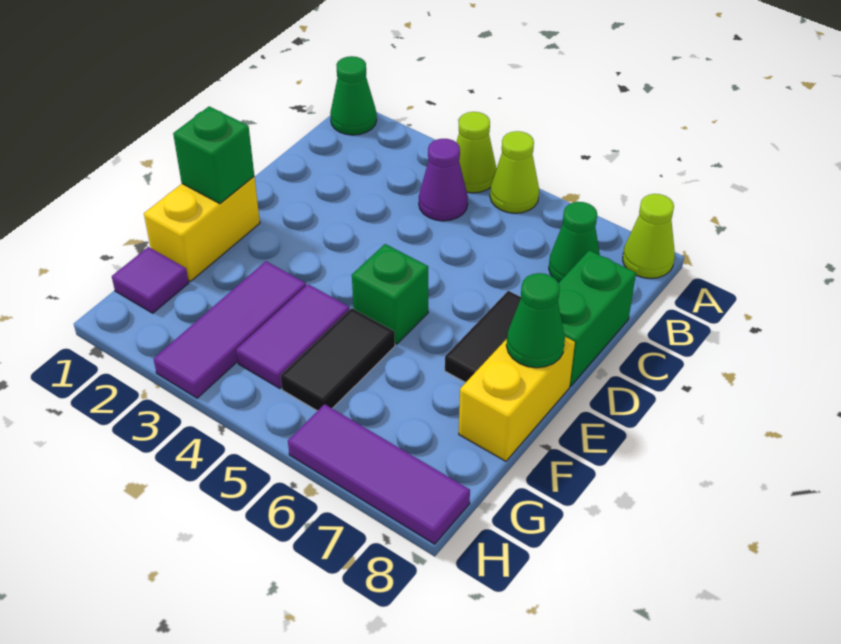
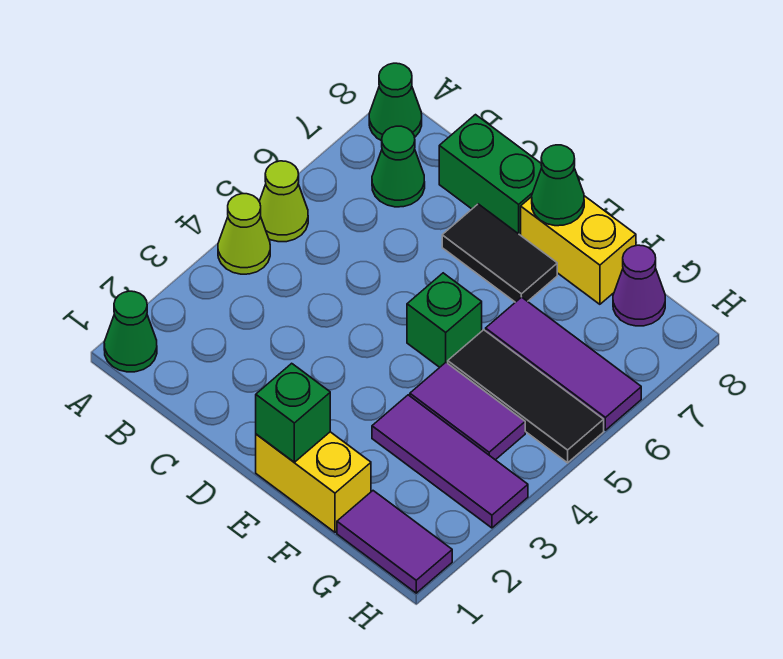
lime cone A8 level 1 -> green cone A8 level 1
purple cone B4 level 1 -> purple cone G8 level 1
black tile F5:G5 level 1 -> black tile F5:H5 level 1
purple tile G1 level 1 -> purple tile G1:H1 level 1
purple tile H6:H8 level 1 -> purple tile F6:H6 level 1

